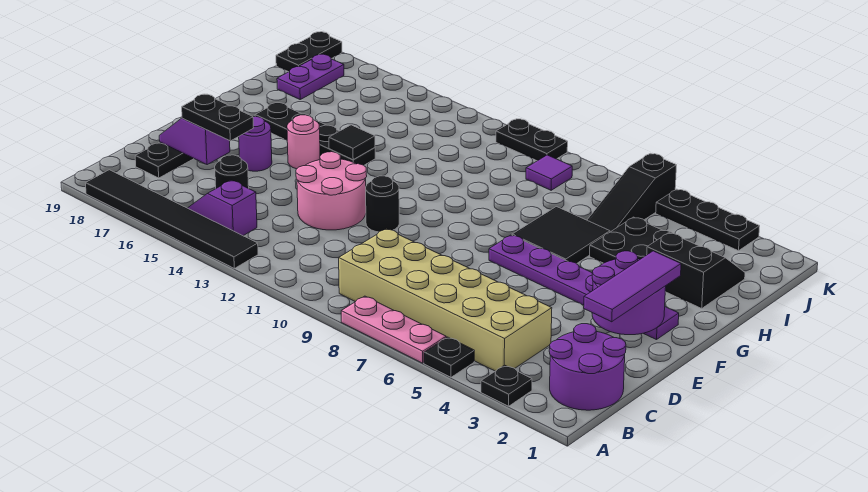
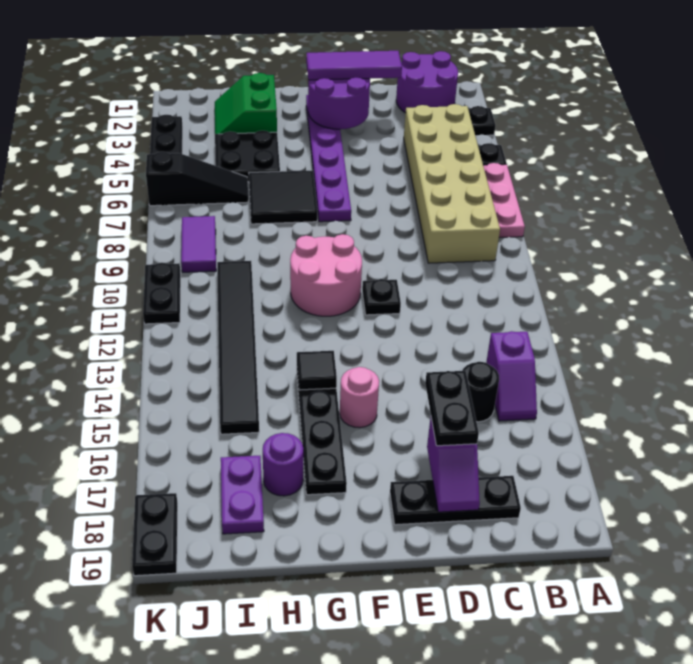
black tile A13:A18 level 1 -> black tile I10:I15 level 1
pink round brick D12:E13 level 1 -> pink round brick F10:G11 level 1
black round brick E11 level 1 -> black plate E11 level 1
purple round brick E16 level 1 -> purple round brick H17 level 1
black slope H2:I3 level 1 top H -> green slope H2:I3 level 1 top H
purple plate I18:J18 level 1 -> purple plate I17:I18 level 1
purple tile J9 level 1 -> purple tile J8:J9 level 1
black plate J19:K19 level 1 -> black plate K18:K19 level 1

